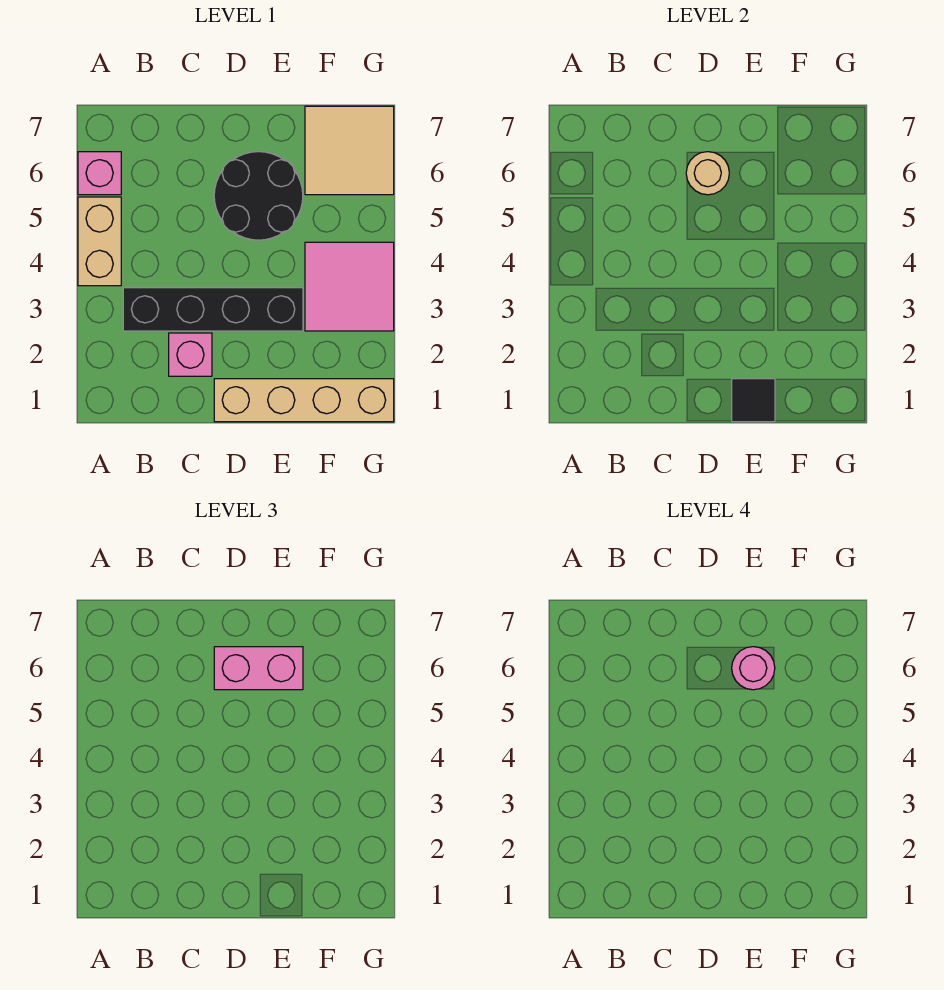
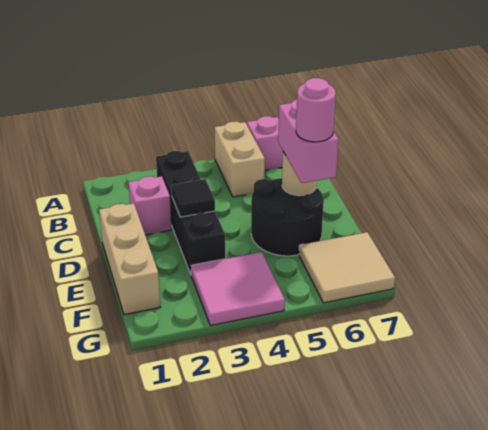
tan brick A4:A5 level 1 -> tan brick A5:B5 level 1
tan brick D1:G1 level 1 -> tan brick D1:F1 level 1
black tile E1 level 2 -> black tile D3 level 2

